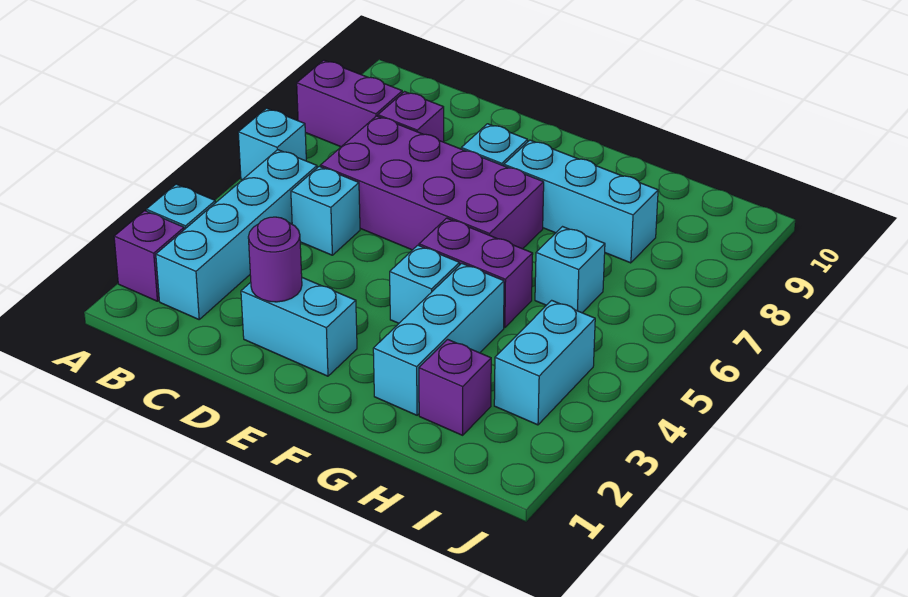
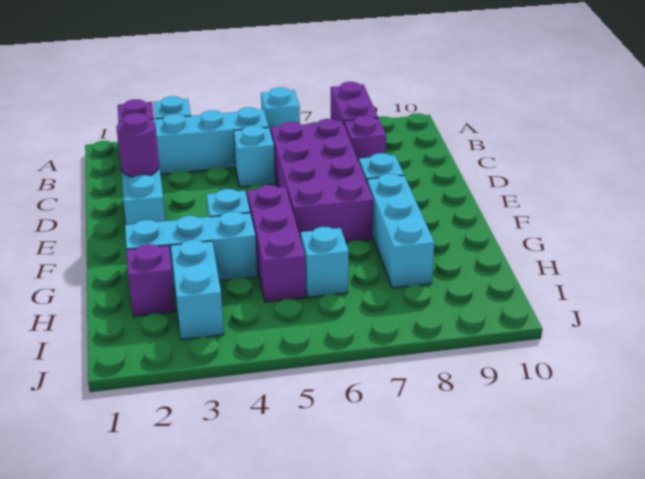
purple brick F5:G5 level 1 -> purple brick F5:H5 level 1
cyan brick I3:I4 level 1 -> cyan brick H3:I3 level 1

